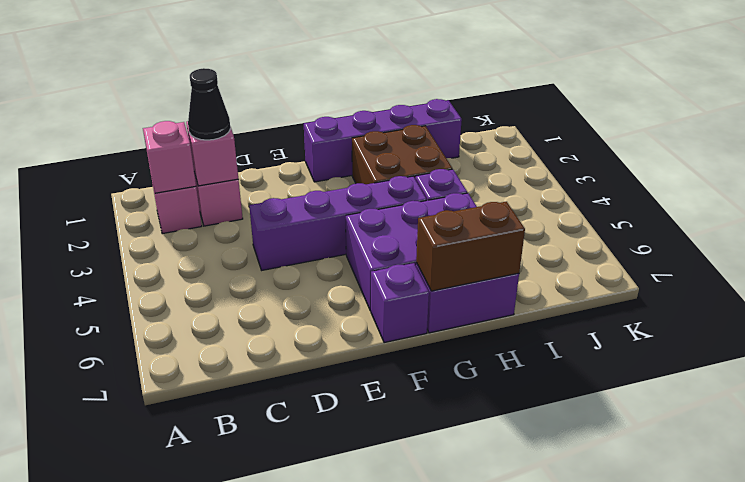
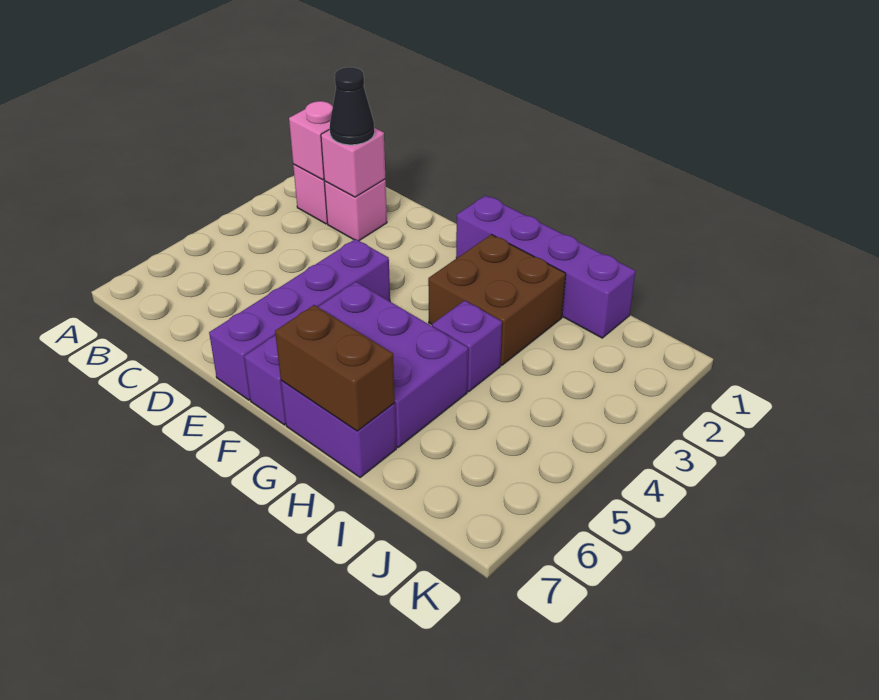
purple brick D4:G4 level 1 -> purple brick E4:E7 level 1

